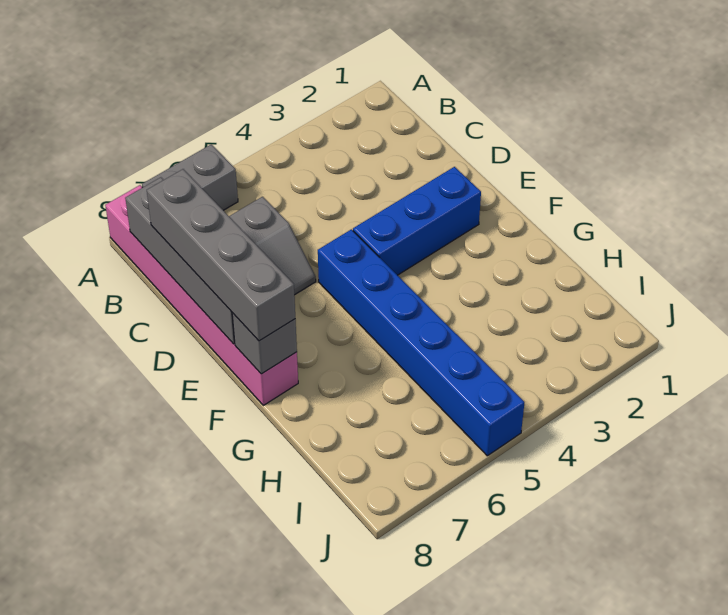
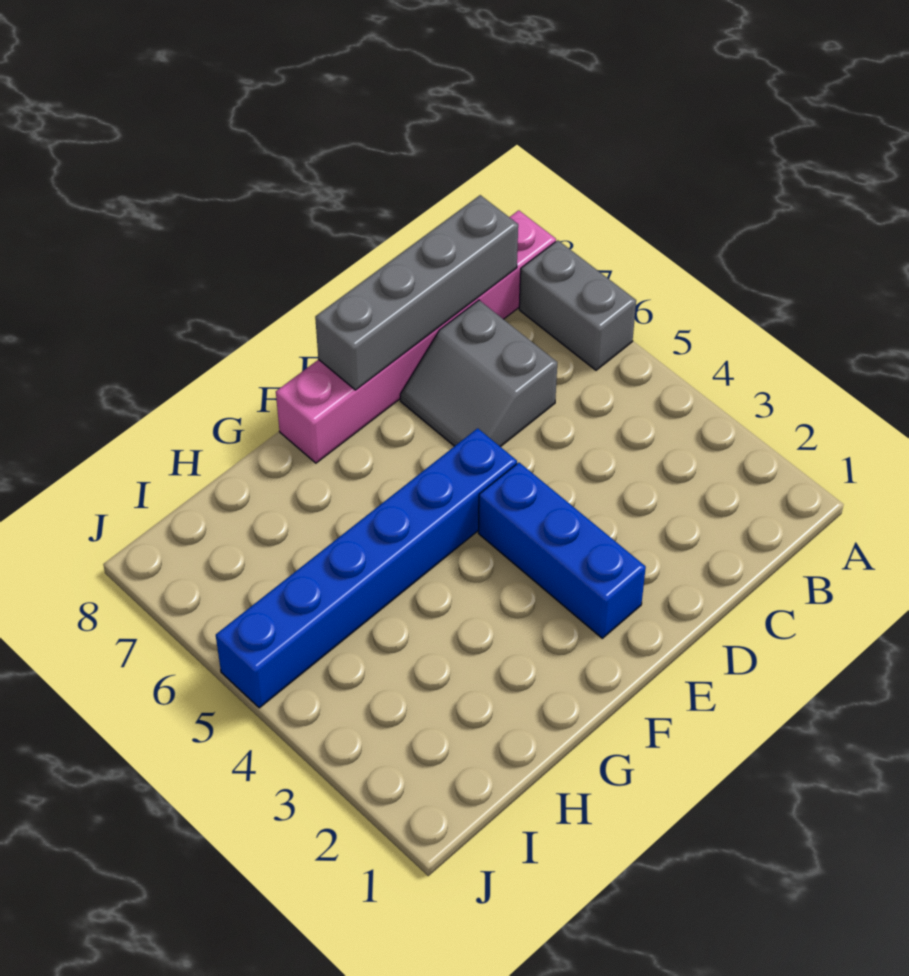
grey brick C8:F8 level 3 -> none
grey brick F8 level 2 -> none

